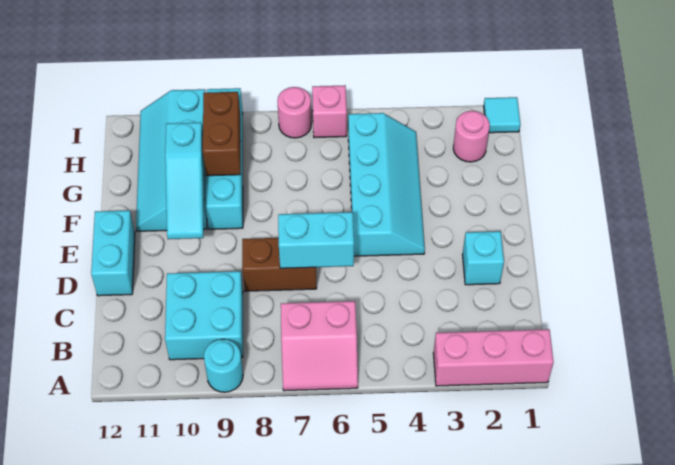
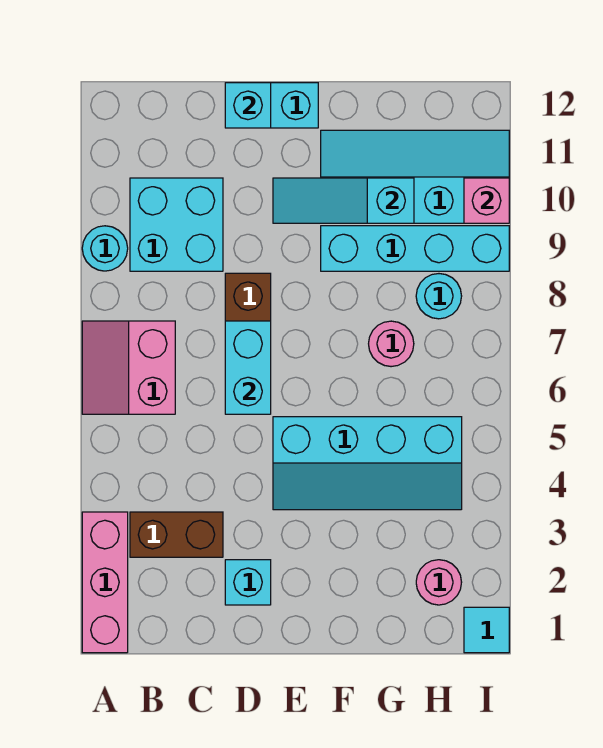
none -> cyan brick D12 level 2
brown brick G9:H9 level 2 -> brown brick B3:C3 level 1
none -> cyan round brick H8 level 1
pink brick I6 level 1 -> pink brick I10 level 2
pink round brick I7 level 1 -> pink round brick G7 level 1

